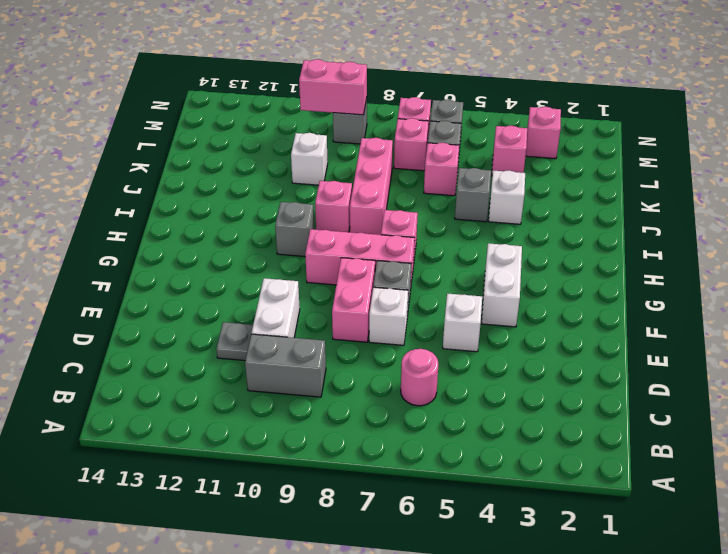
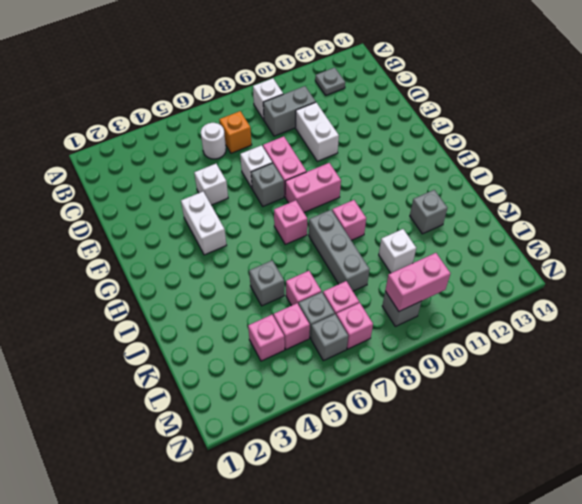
pink round brick C6 level 1 -> white round brick C6 level 1
none -> orange brick C7 level 1
grey plate D11 level 1 -> grey plate B12 level 1
pink brick G7:G9 level 1 -> pink brick G8:G9 level 1
grey brick H10 level 1 -> grey brick J12 level 1
pink brick I8:K8 level 1 -> grey brick I8:K8 level 1
white brick J4 level 1 -> white brick B9 level 1
pink brick M3 level 1 -> pink brick L5 level 1

